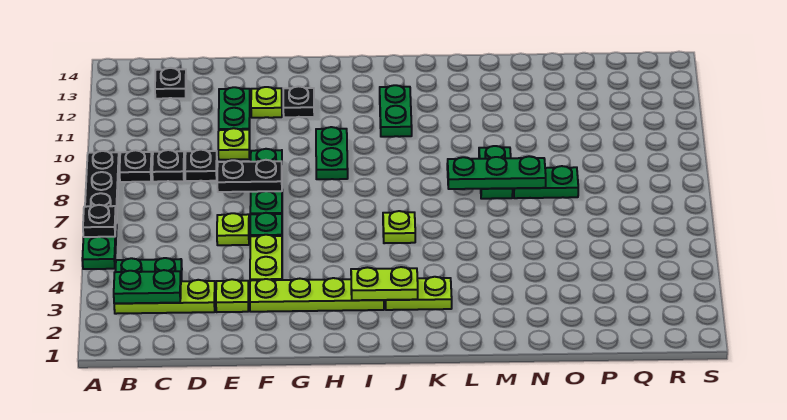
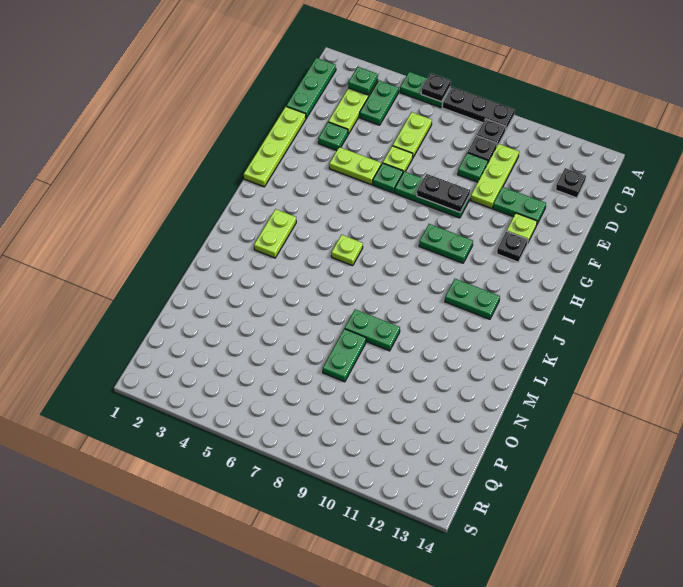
green plate B3:C3 level 2 -> green plate B3 level 2
black plate D9 level 1 -> green plate D9 level 1
lime plate E3 level 1 -> green plate E3 level 1
black plate E8:F8 level 2 -> black plate F8:F9 level 2
lime plate E10 level 1 -> lime plate C10:E10 level 1
lime plate F3:I3 level 1 -> lime plate E1:H1 level 1
lime plate I3:J3 level 2 -> lime plate C6:D6 level 1
green plate L8:N8 level 2 -> green plate B1:D1 level 1

